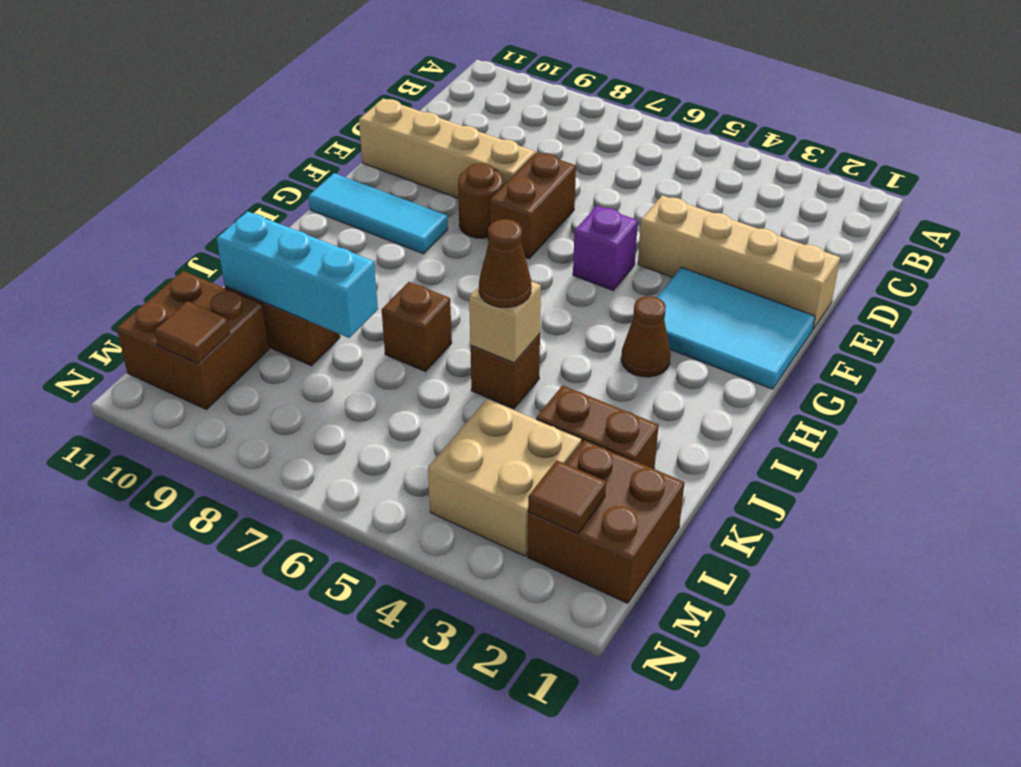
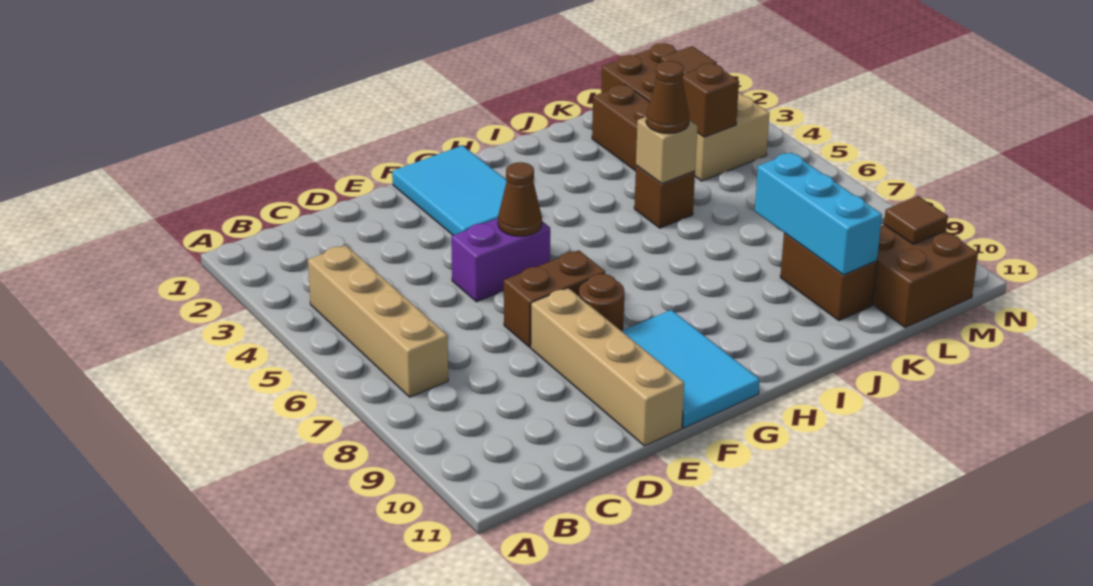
tan brick E1:E4 level 1 -> tan brick B4:B7 level 1
purple brick F5 level 1 -> purple brick E5:F5 level 1
cyan tile G9:G11 level 1 -> cyan tile F9:G11 level 1
brown cone H3 level 1 -> brown cone F5 level 2
brown brick J7 level 1 -> brown brick L4 level 2

